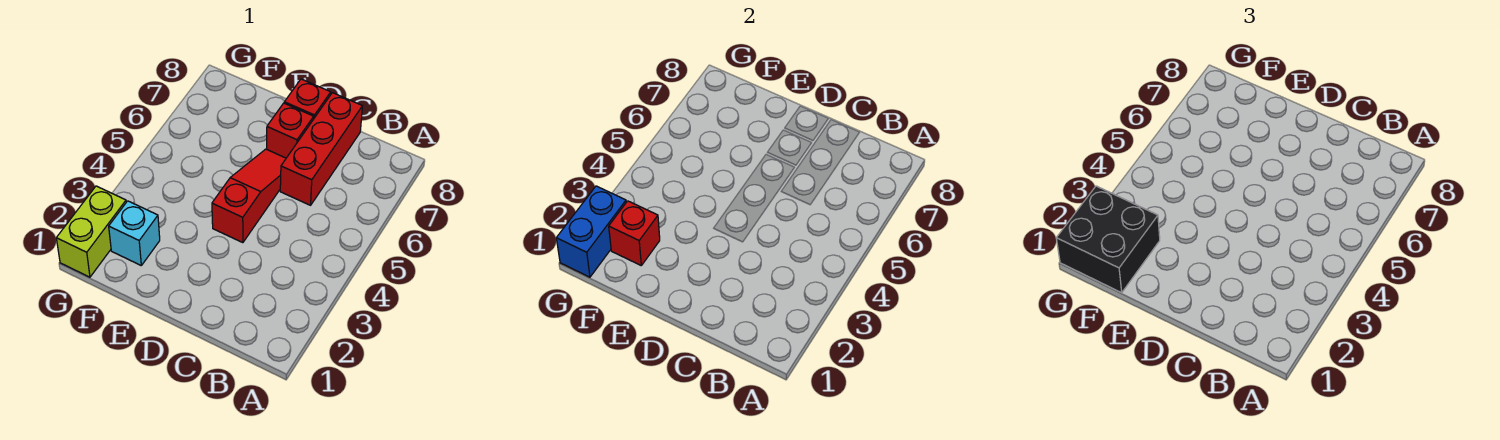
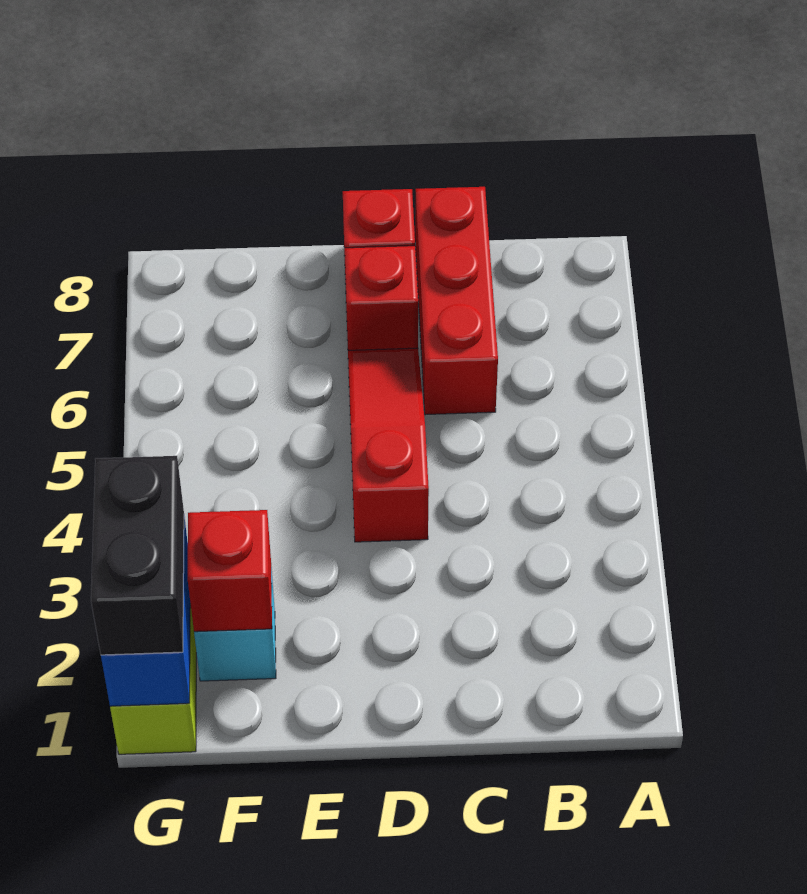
black brick F1:G2 level 3 -> black brick G1:G2 level 3

